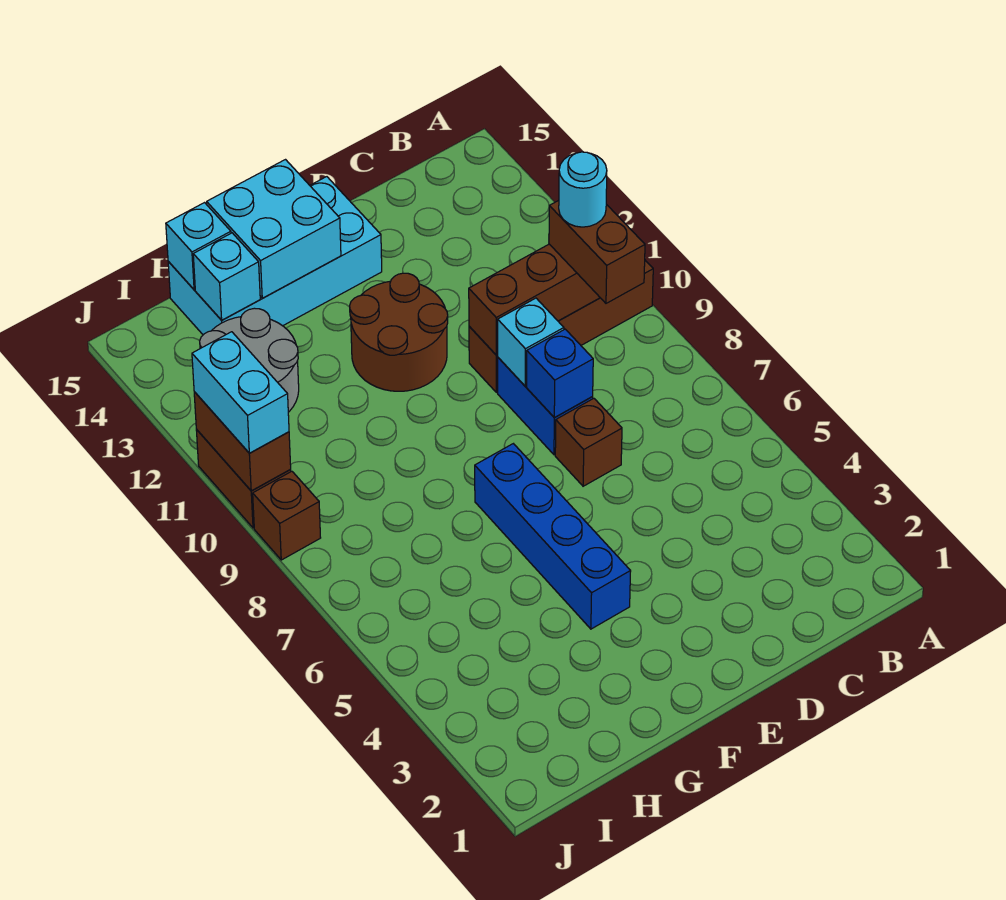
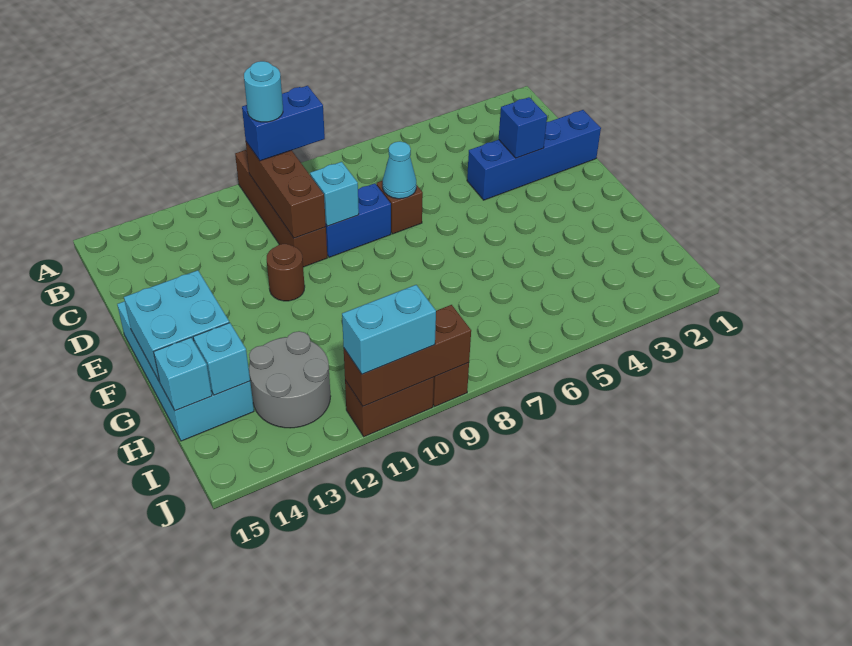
brown brick B9:B10 level 3 -> blue brick B9:B10 level 3
none -> cyan cone D7 level 2
blue brick D8 level 2 -> blue brick D3 level 2
brown round brick E11:F12 level 1 -> brown round brick E11 level 1
blue brick F4:F7 level 1 -> blue brick D1:D4 level 1
brown brick J10:J11 level 2 -> brown brick J9:J11 level 2

